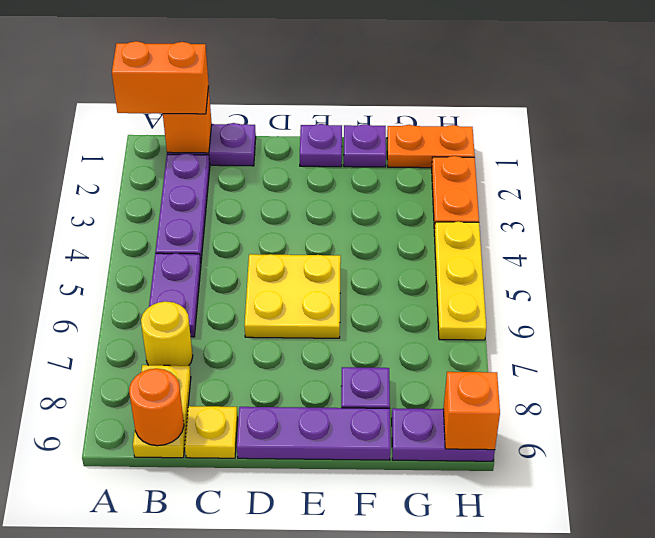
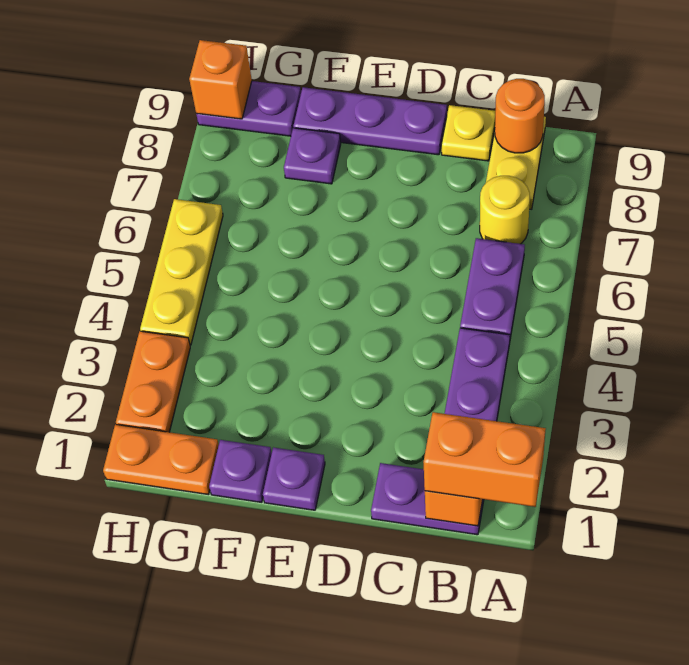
yellow plate D5:E6 level 1 -> none

